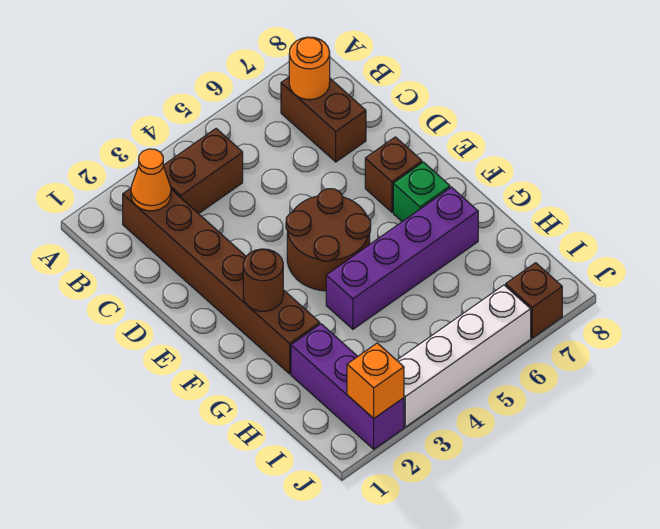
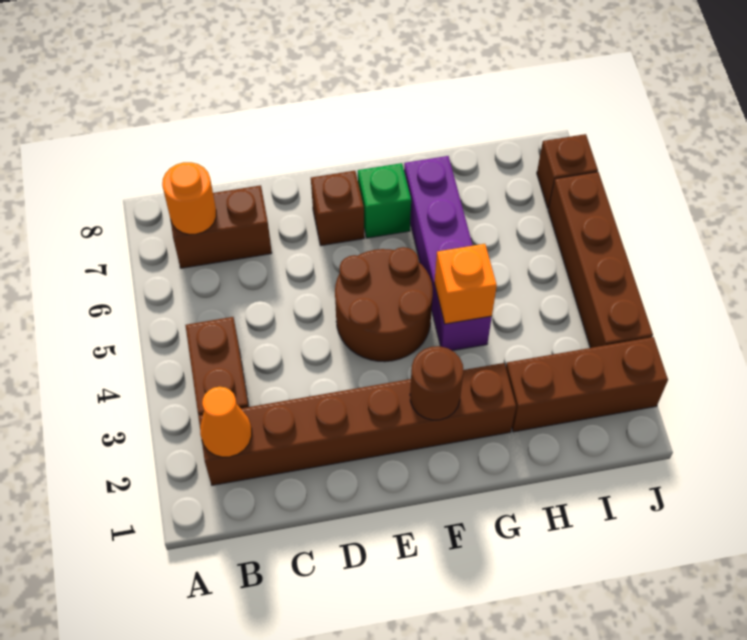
purple brick H2:J2 level 1 -> brown brick H2:J2 level 1
orange brick J2 level 2 -> orange brick G4 level 2
white brick J3:J6 level 1 -> brown brick J3:J6 level 1

